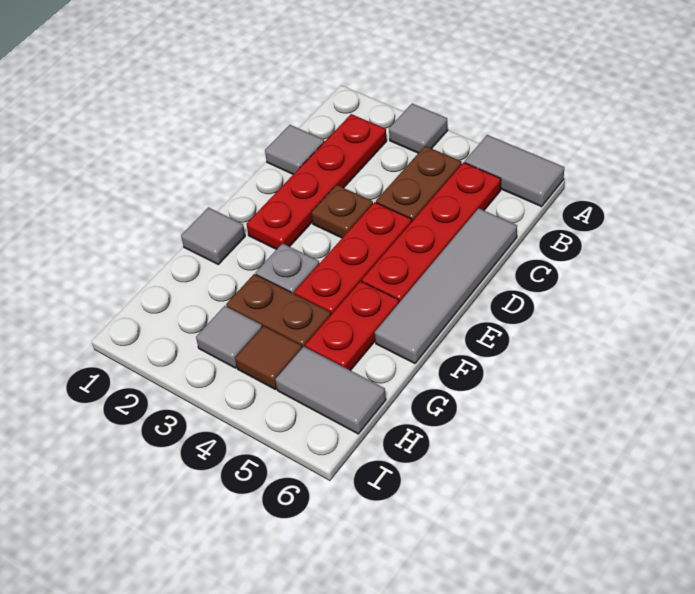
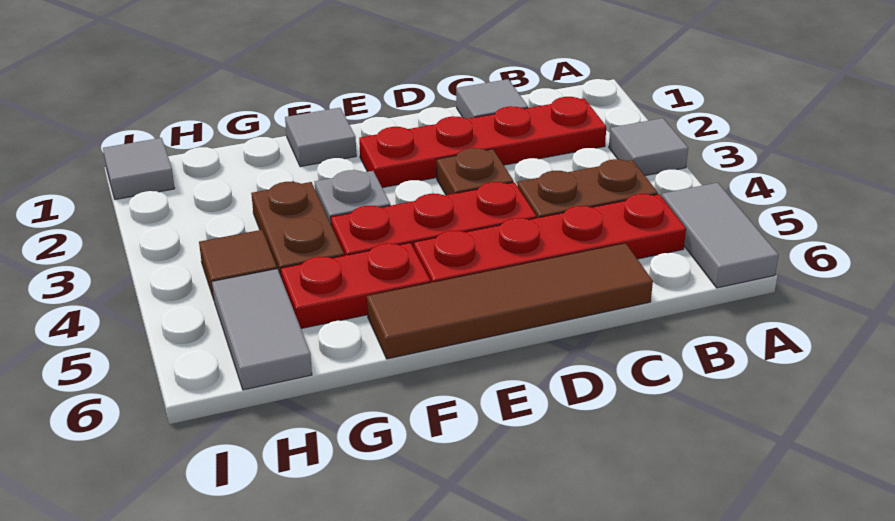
grey tile C6:F6 level 1 -> brown tile C6:F6 level 1
grey tile H3 level 1 -> grey tile I1 level 1

